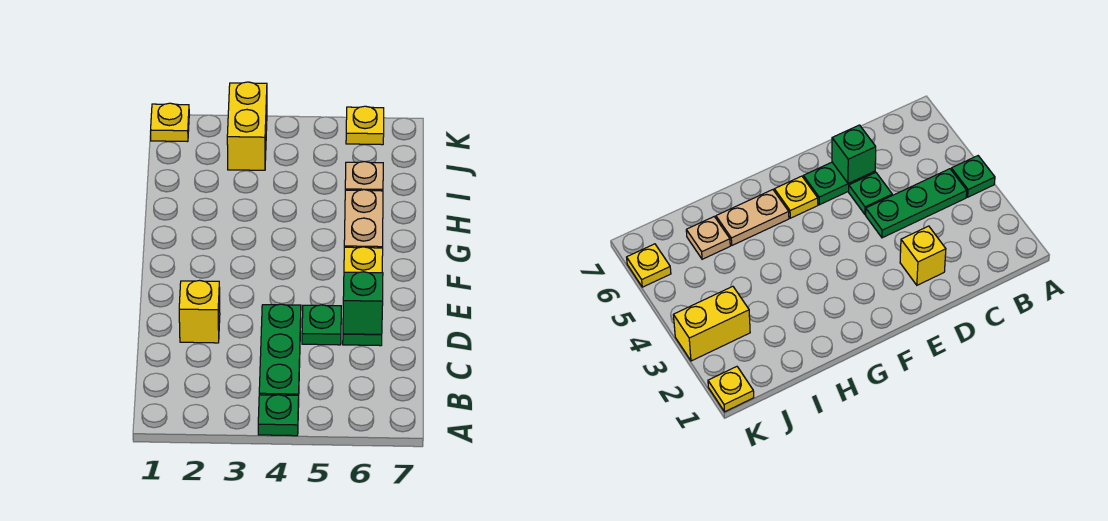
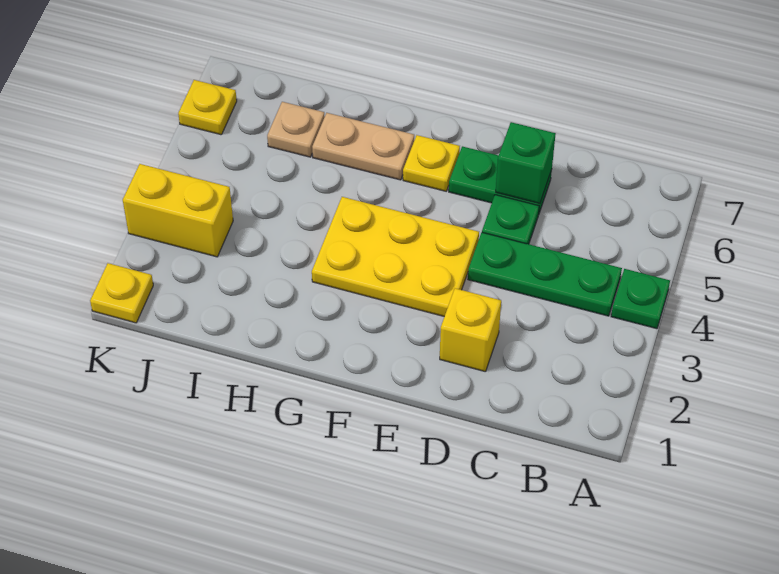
none -> yellow plate E3:G4 level 1

